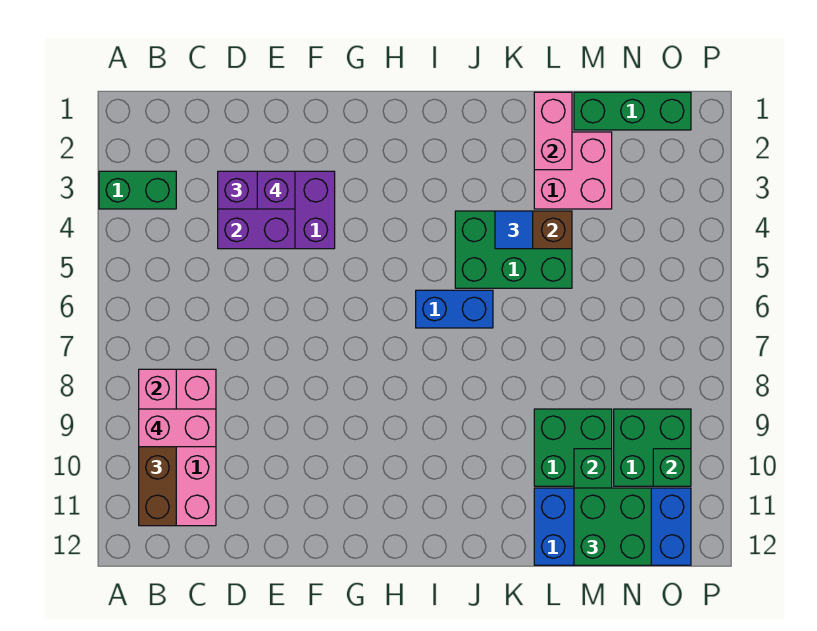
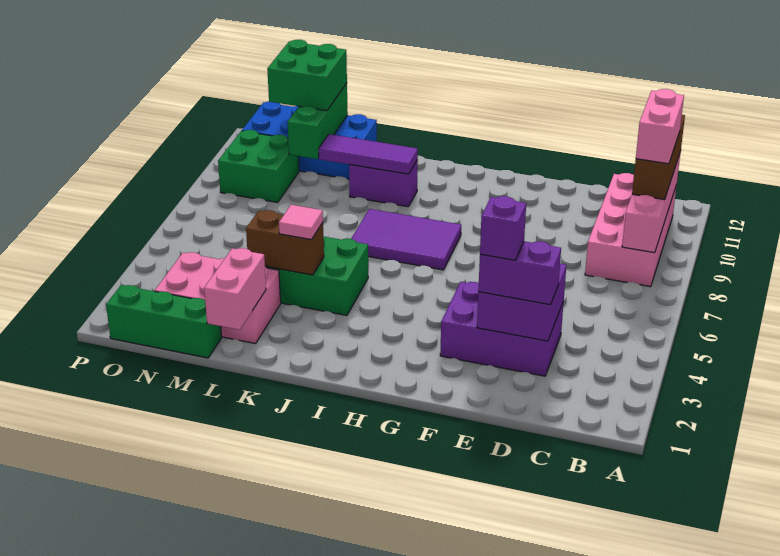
green brick A3:B3 level 1 -> none
pink brick B9:C9 level 4 -> pink brick B9:B10 level 4
none -> purple tile H7:J8 level 1
blue brick I6:J6 level 1 -> none
none -> purple brick J10:K10 level 1
none -> purple tile J10:L10 level 2
blue tile K4 level 3 -> pink tile K4 level 3
pink brick L2:M3 level 1 -> pink brick L2:N3 level 1
green brick L9:M10 level 1 -> none
green brick O10 level 2 -> none

